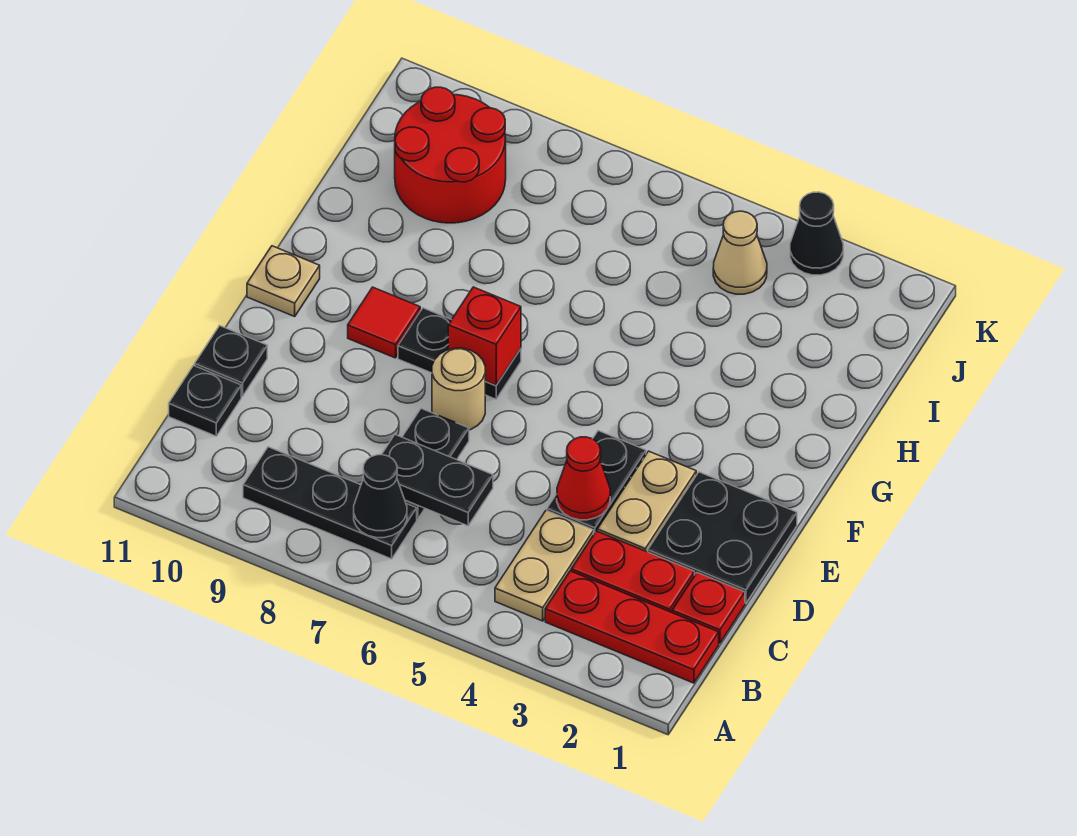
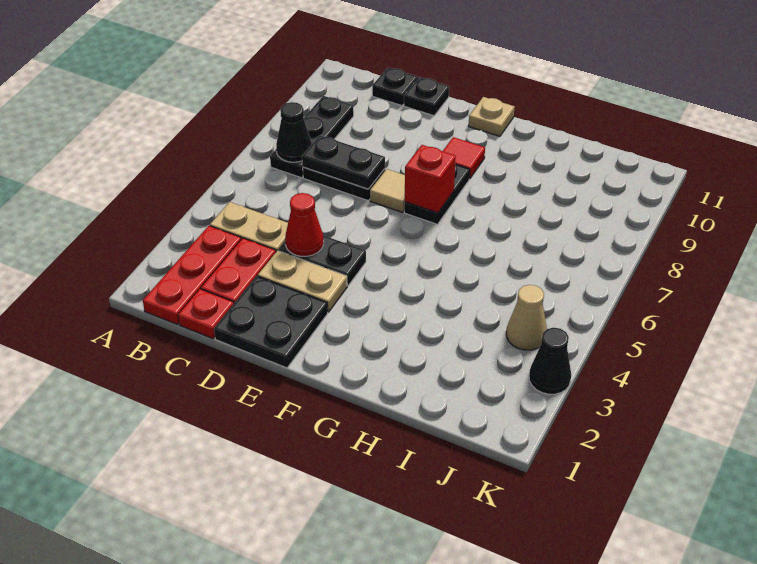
black plate C6:C7 level 2 -> black plate C7:D7 level 2
tan round brick E7 level 1 -> tan tile E7 level 1
red round brick I9:J10 level 1 -> none

